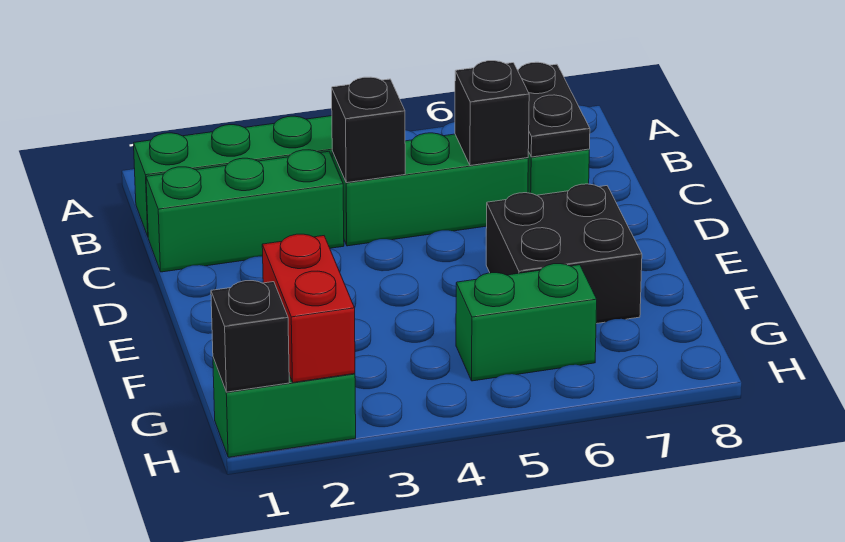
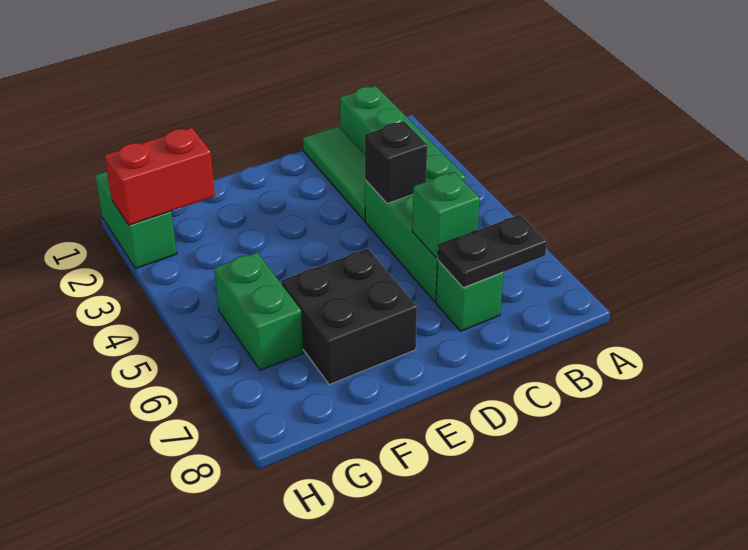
green brick C1:C3 level 1 -> green tile C1:C3 level 1
black brick C6 level 2 -> green brick C6 level 2
black brick H1 level 2 -> none

